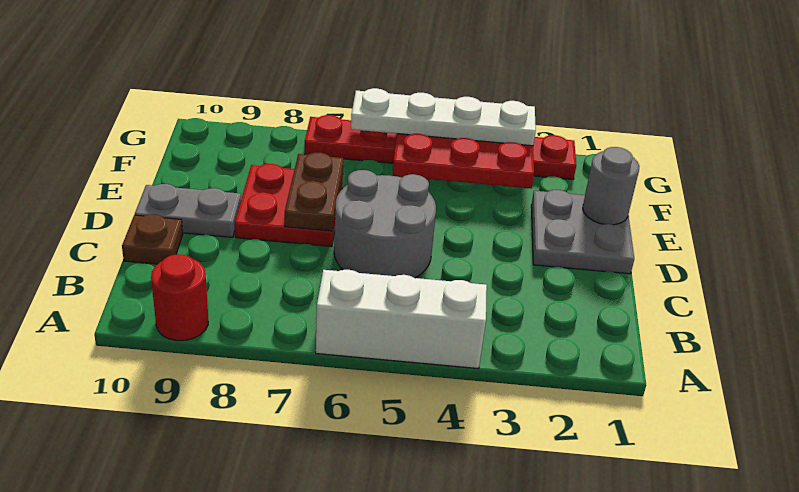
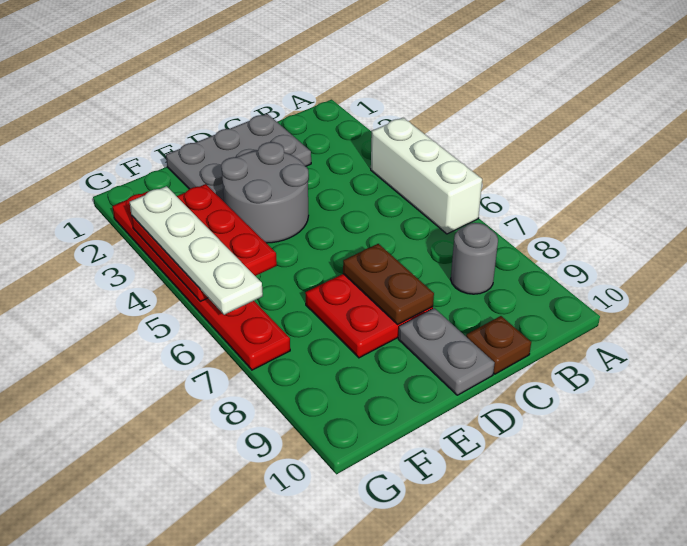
red round brick A9 level 1 -> none
grey round brick C5:D6 level 1 -> grey round brick D3:E4 level 1
grey plate D1:E2 level 1 -> grey plate C1:E2 level 1
brown plate D7:E7 level 2 -> brown plate D7:D8 level 2
grey round brick E1 level 2 -> grey round brick B8 level 1

